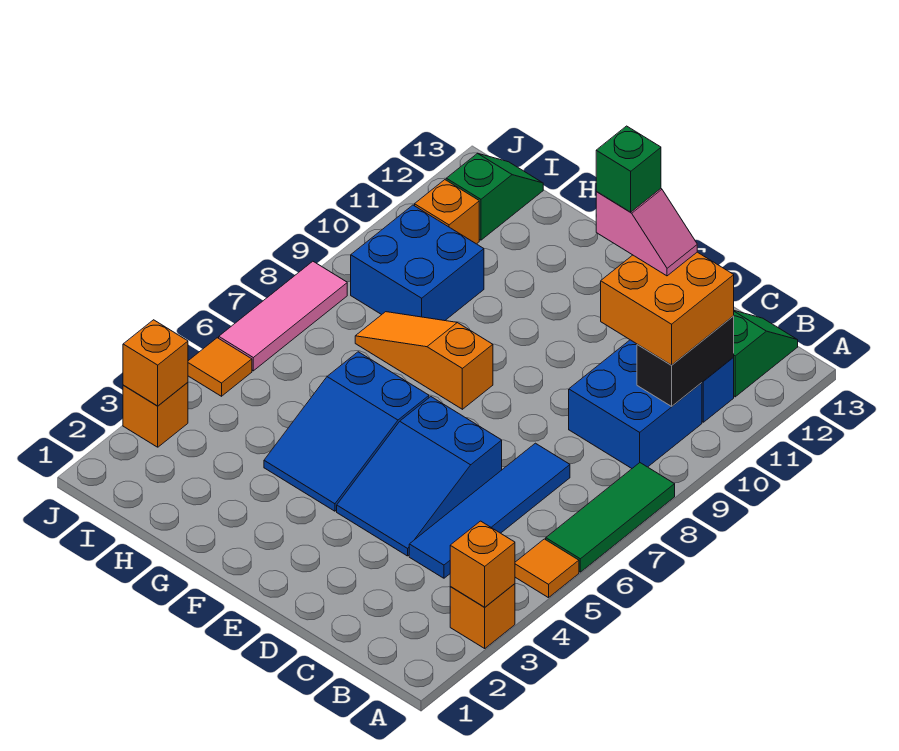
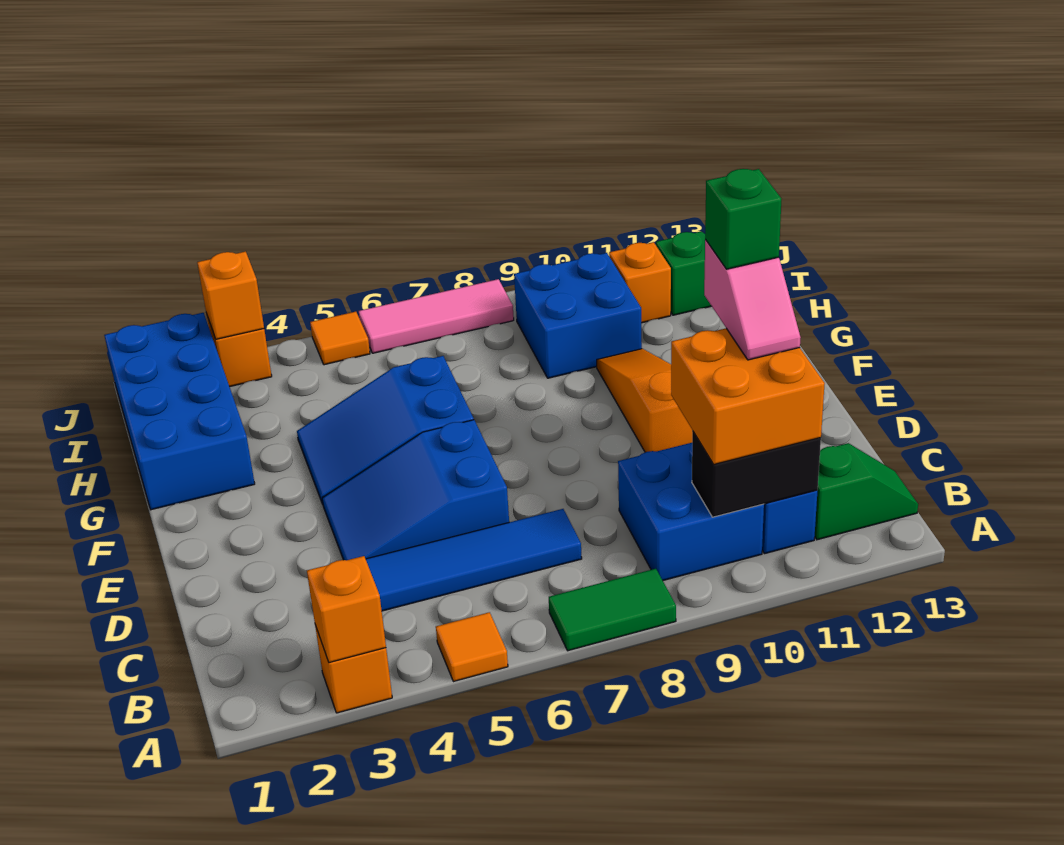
green tile A6:A8 level 1 -> green tile A7:A8 level 1
orange slope F8:H8 level 1 top F -> orange slope E10:G10 level 1 top E
none -> blue brick G1:J2 level 1

